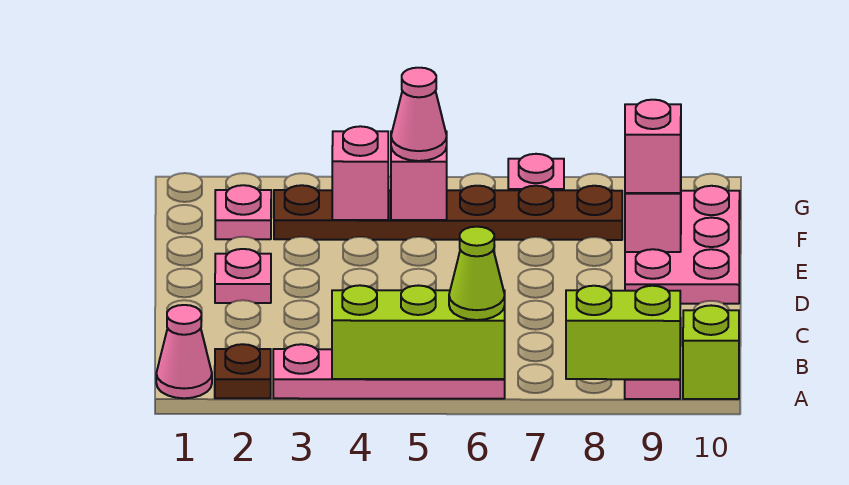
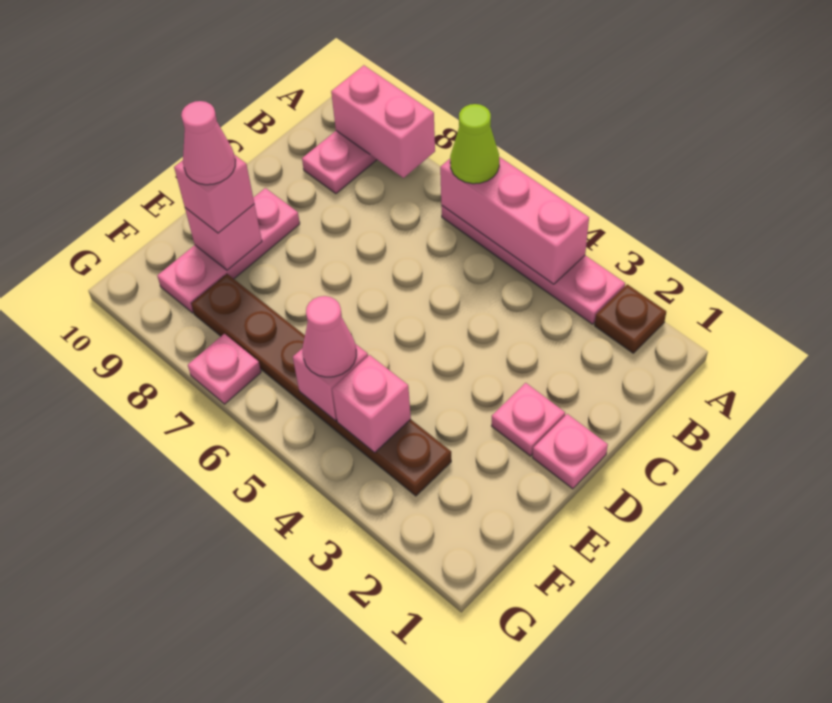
pink cone A1 level 1 -> pink cone E9 level 4
lime brick A4:A6 level 2 -> pink brick A4:A6 level 2
lime brick A8:A9 level 2 -> pink brick A8:A9 level 2
lime brick A10 level 1 -> none
pink plate D9:F10 level 1 -> pink plate D9:F9 level 1
pink plate F2 level 1 -> pink plate D1 level 1

